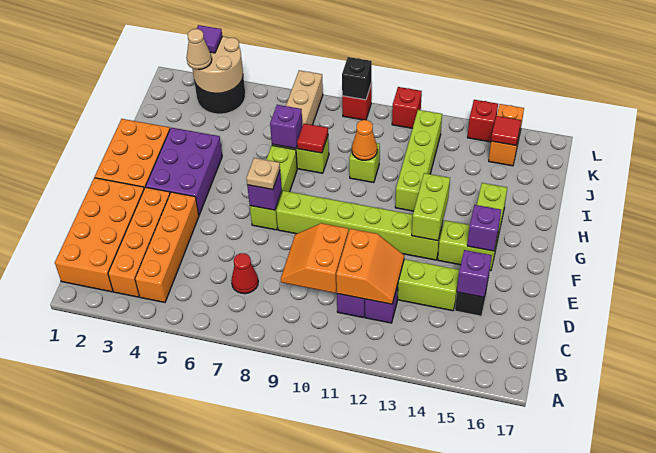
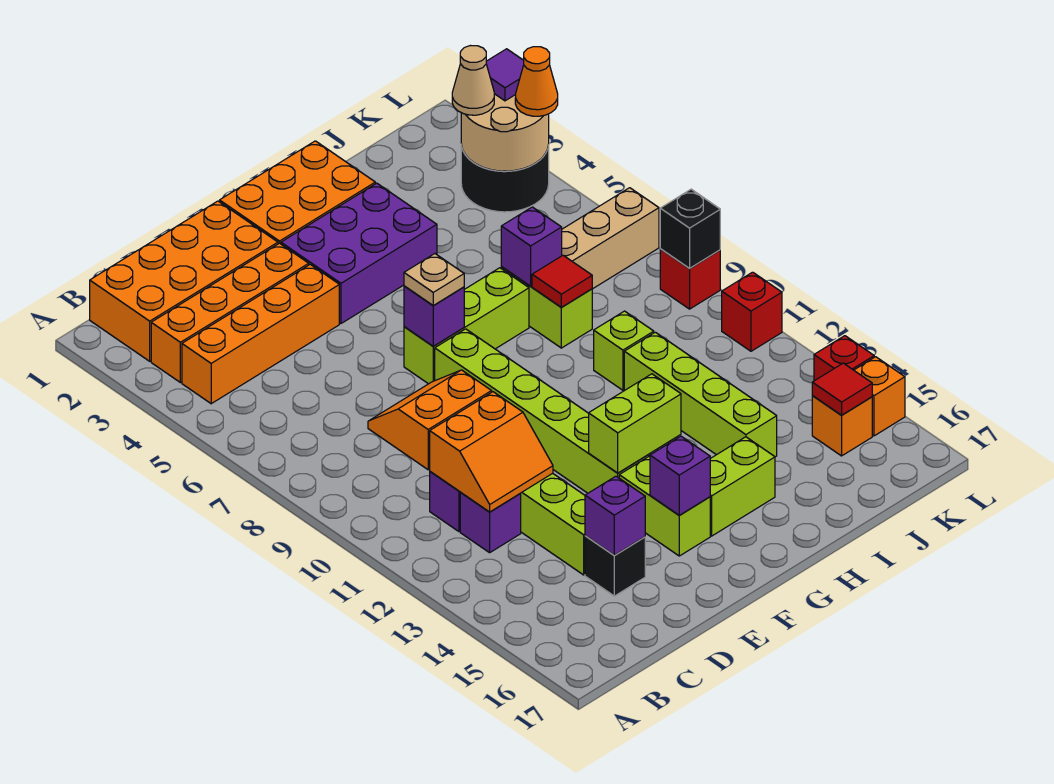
red cone C7 level 1 -> none
lime brick H12:K12 level 1 -> lime brick I11:I14 level 1
orange cone I10 level 2 -> orange cone L4 level 3

